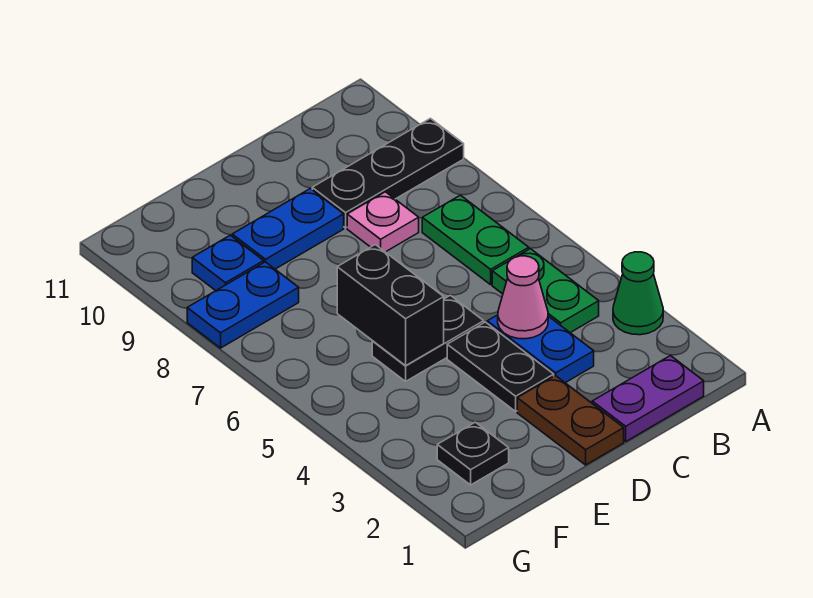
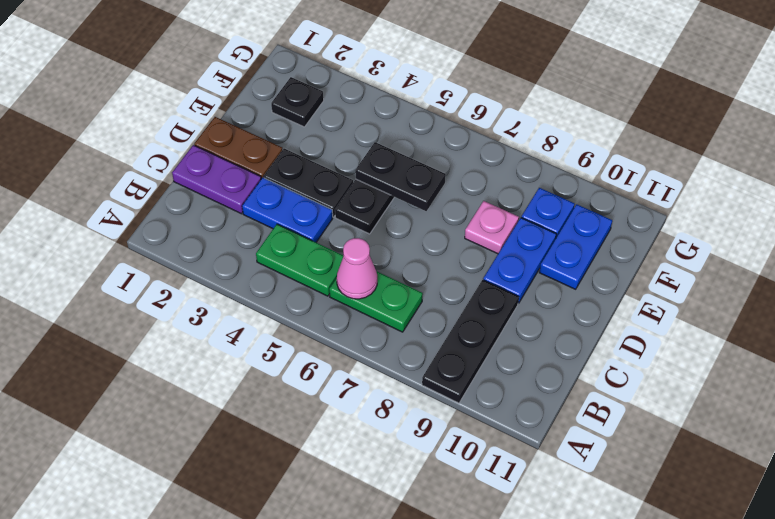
green cone A3 level 1 -> none
purple plate B1:C1 level 1 -> purple plate C1:C2 level 1
pink cone C4 level 2 -> pink cone B6 level 2
pink plate C8 level 1 -> pink plate E8 level 1
black brick E5:E6 level 2 -> black plate E5:E6 level 2
blue plate F8:G8 level 1 -> blue plate E10:F10 level 1

